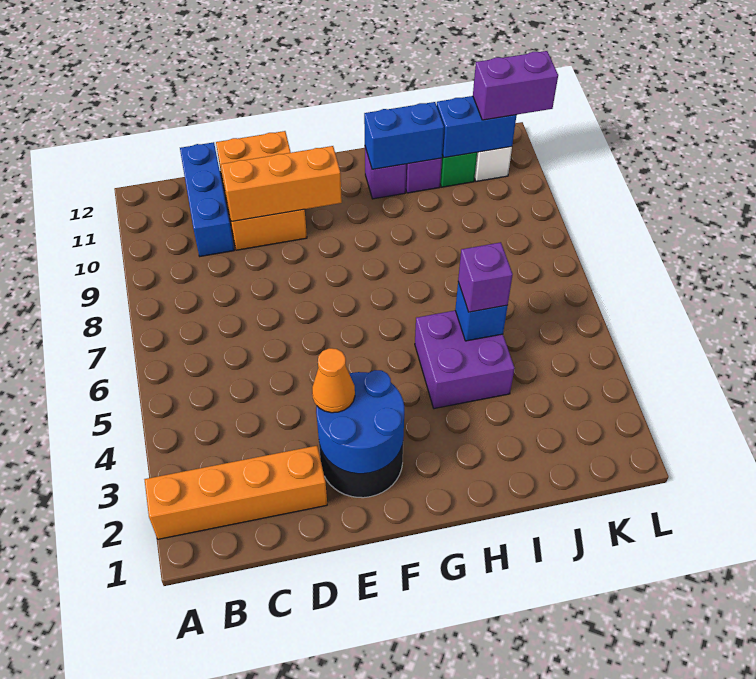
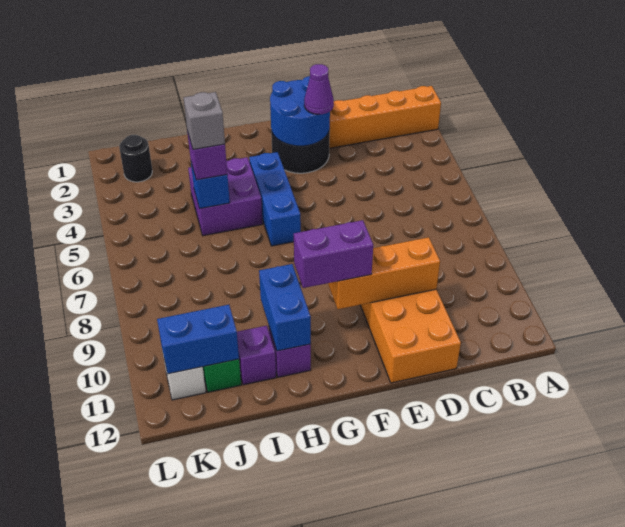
blue brick C10:C12 level 1 -> blue brick G4:G6 level 1
orange cone E3 level 3 -> purple cone E3 level 3
blue brick H11:I11 level 2 -> blue brick H10:H11 level 2
none -> grey brick I5 level 4
none -> black round brick K2 level 1
purple brick K11:L11 level 3 -> purple brick F10:G10 level 3

